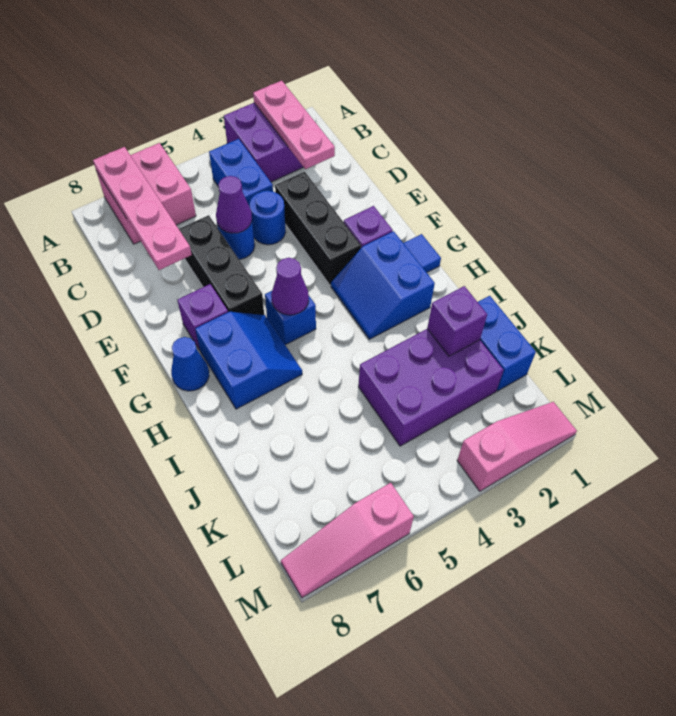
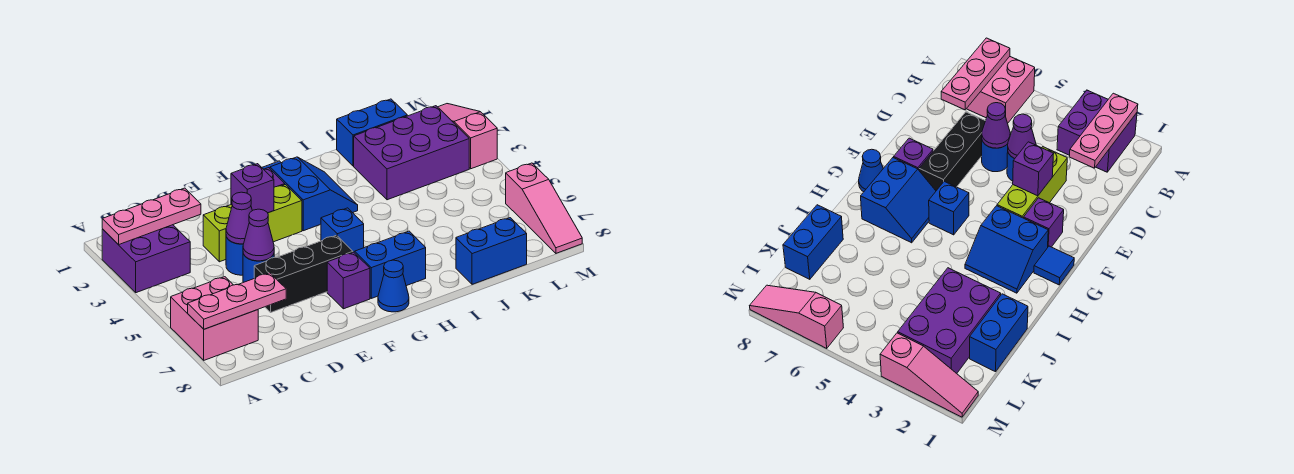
pink plate A7:D7 level 2 -> pink plate A7:C7 level 2
blue brick B4:C4 level 1 -> blue brick J8:K8 level 1
black brick D3:F3 level 1 -> lime brick D3:F3 level 1
blue slope G2:H3 level 1 top 2 -> blue slope G2:H3 level 1 top G
purple cone G5 level 2 -> purple cone D4 level 2
purple brick J2:K4 level 1 -> purple brick J2:L3 level 1
purple brick J2 level 2 -> purple brick E3 level 2

